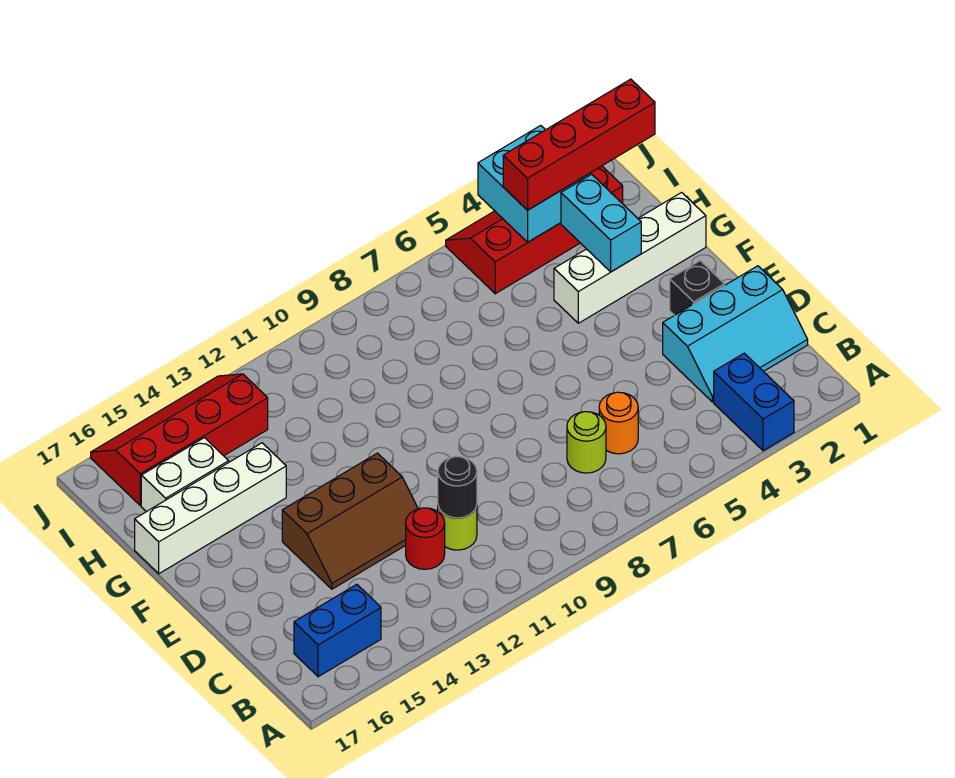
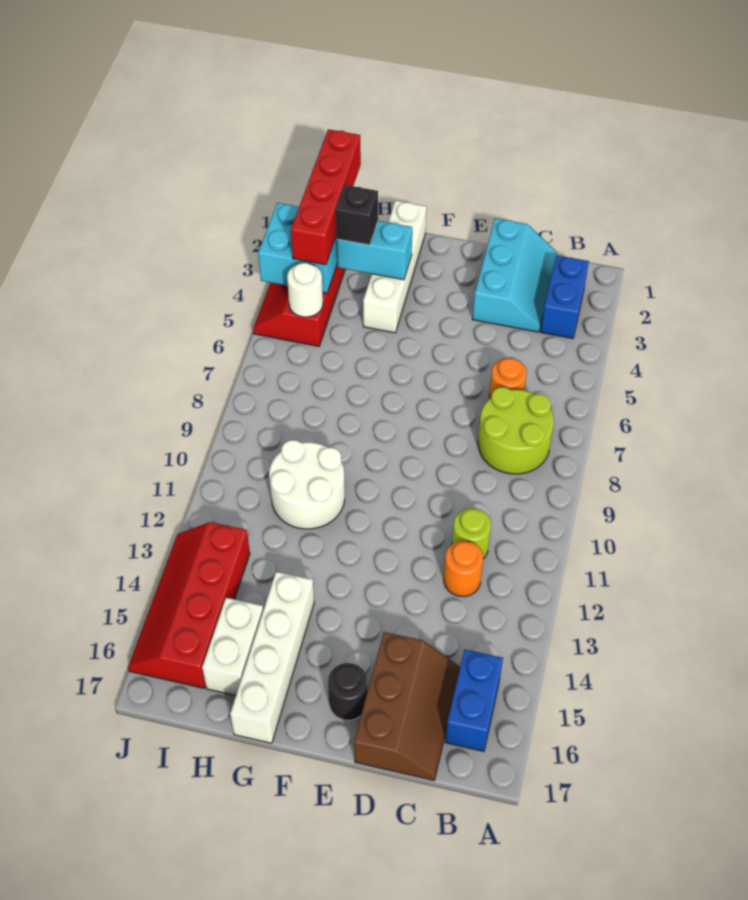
blue brick A3:B3 level 1 -> blue brick B2:B3 level 1
lime round brick C7 level 1 -> lime round brick B7:C8 level 1
black round brick C11 level 2 -> black round brick E16 level 1
red round brick C12 level 1 -> orange round brick C12 level 1
brown slope D12:E14 level 1 top E -> brown slope C15:D17 level 1 top D
black brick E2 level 1 -> black brick H3 level 3
none -> white round brick G10:H11 level 1
none -> white round brick I5 level 2

